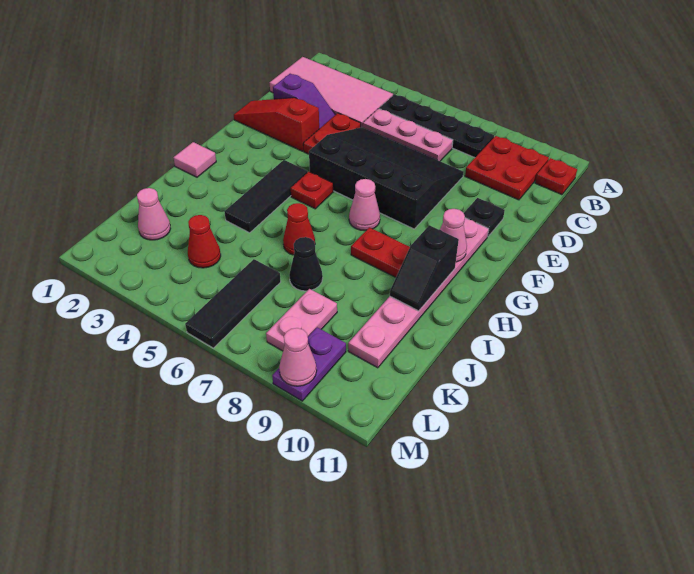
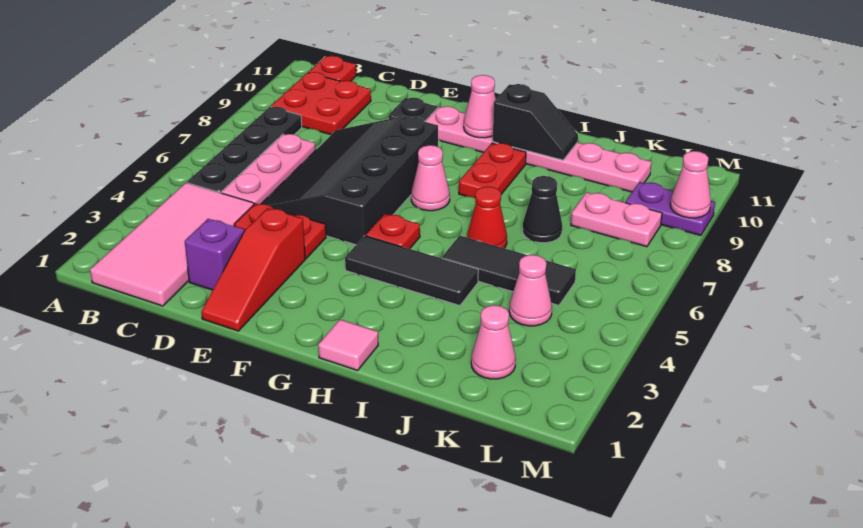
red cone K4 level 1 -> pink cone K4 level 1
black tile K6:M6 level 1 -> black tile I5:K5 level 1

